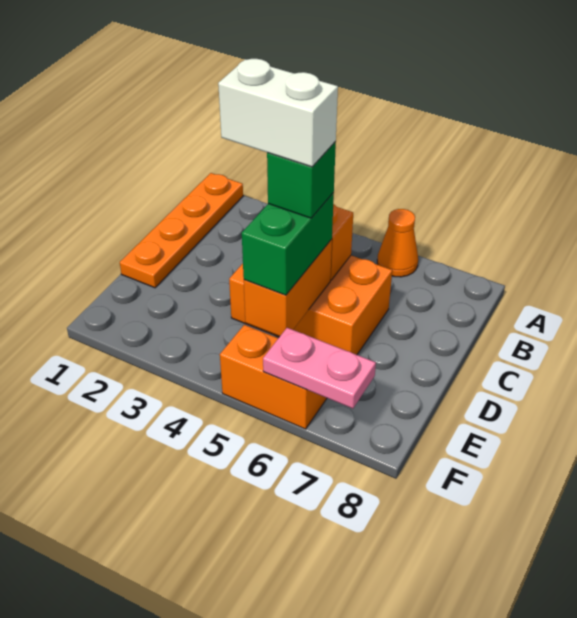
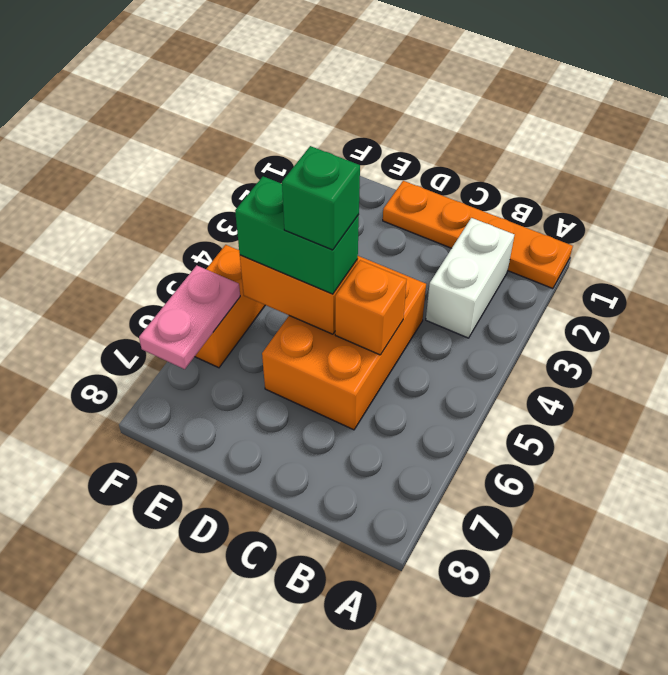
orange cone A6 level 1 -> none
white brick D4:D5 level 5 -> white brick B2:B3 level 1

